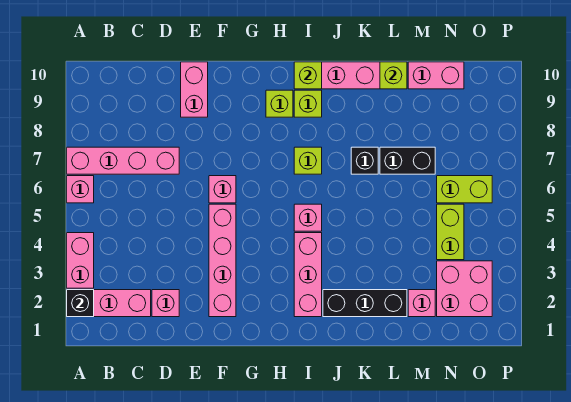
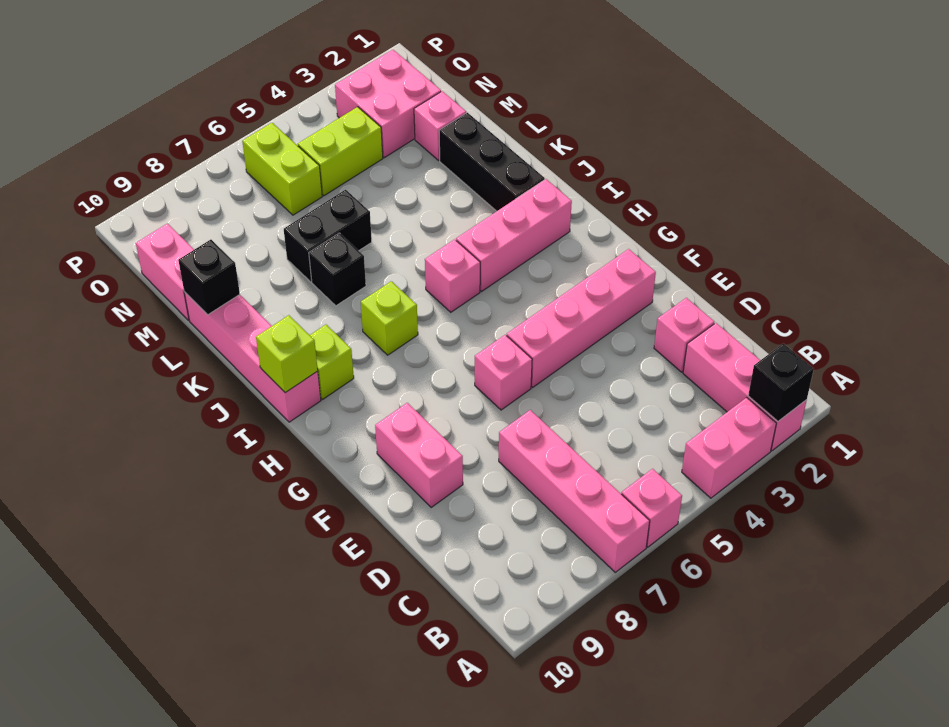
pink brick E9:E10 level 1 -> pink brick E9:F9 level 1
lime brick H9 level 1 -> none
black brick L7:M7 level 1 -> black brick L6:L7 level 1
lime brick L10 level 2 -> black brick L10 level 2

